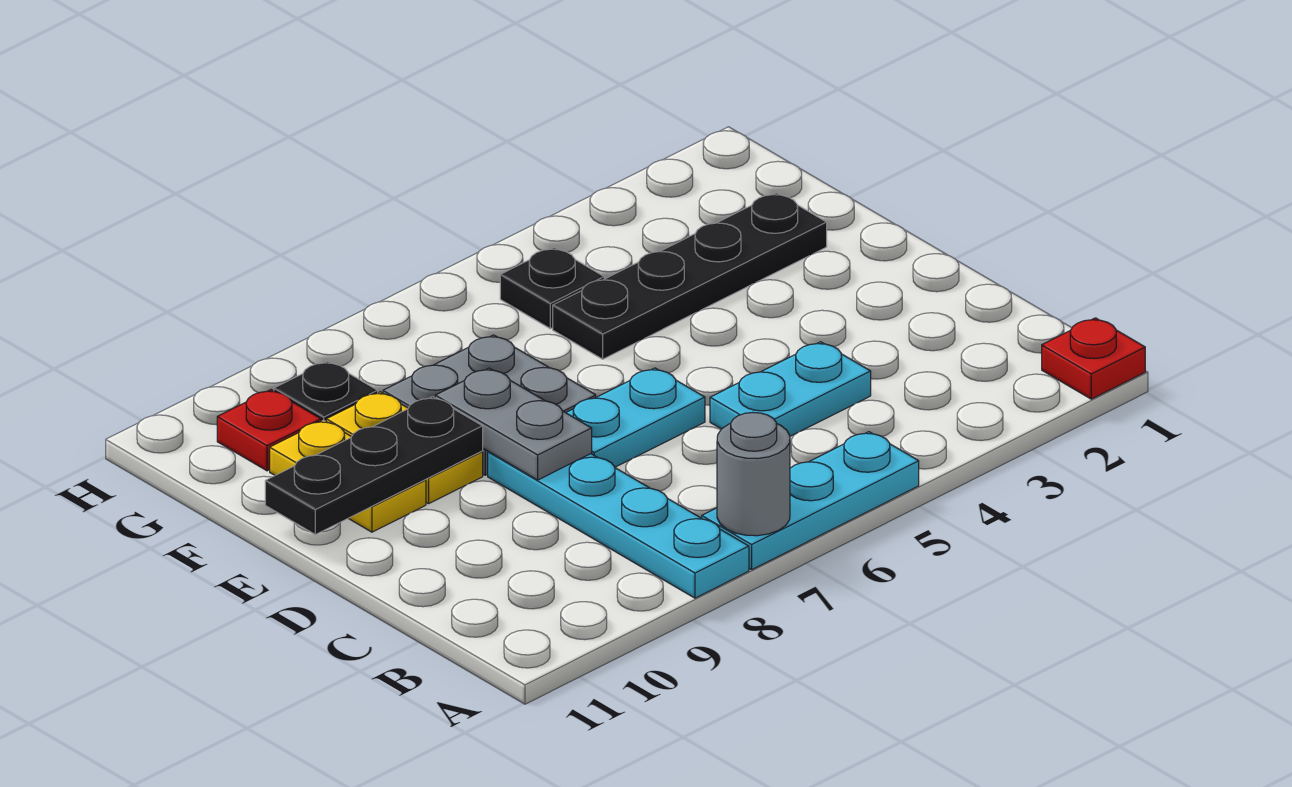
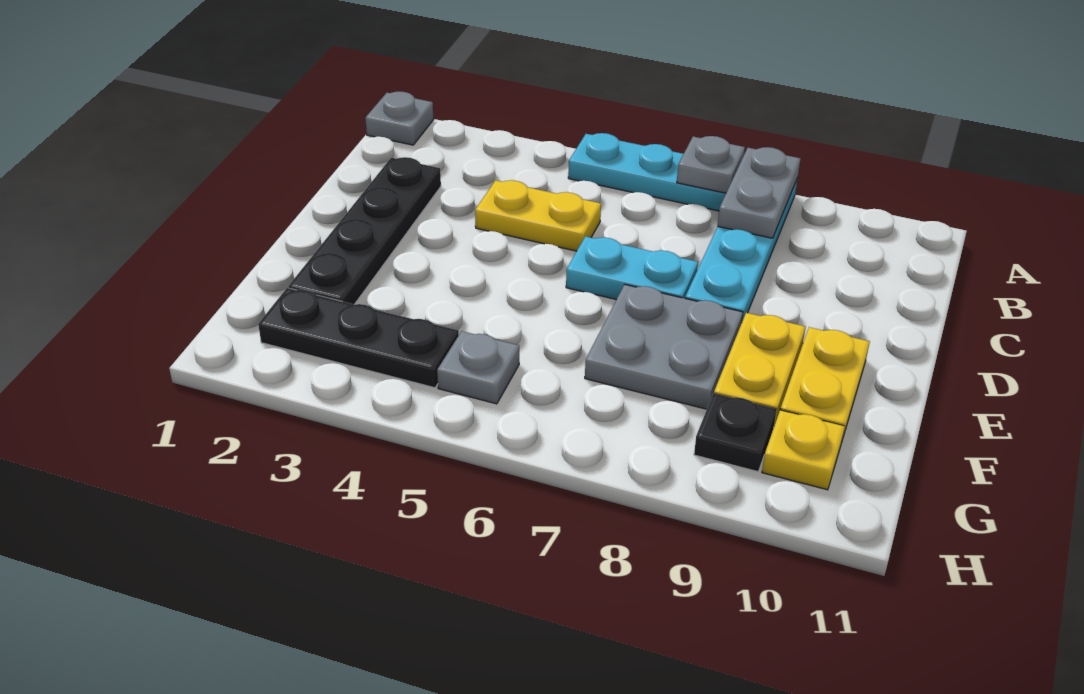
red plate A1 level 1 -> grey plate A1 level 1
grey round brick A7 level 2 -> grey plate A7 level 2
cyan plate C4:C5 level 1 -> yellow plate C4:C5 level 1
grey plate D8:E8 level 2 -> grey plate A8:B8 level 2
black plate E9:E11 level 2 -> black plate G2:G4 level 1
black plate F2:F5 level 1 -> black plate C2:F2 level 1
black plate G5 level 1 -> grey plate G5 level 1
red plate G10 level 1 -> yellow plate G10 level 1

